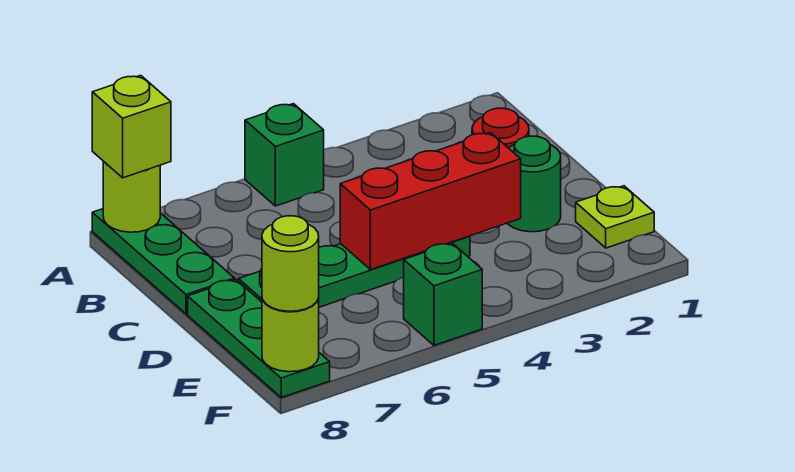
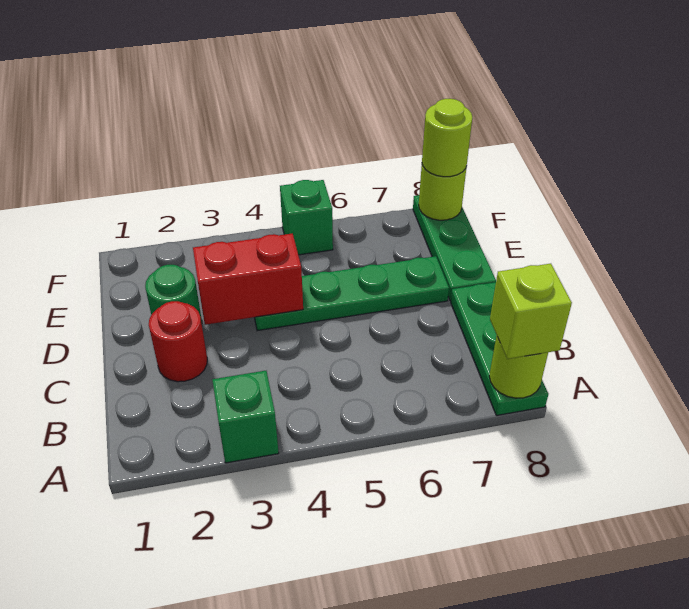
green brick A5 level 1 -> green brick A3 level 1
red brick D3:D5 level 2 -> red brick D3:D4 level 2
lime plate E1 level 1 -> none

